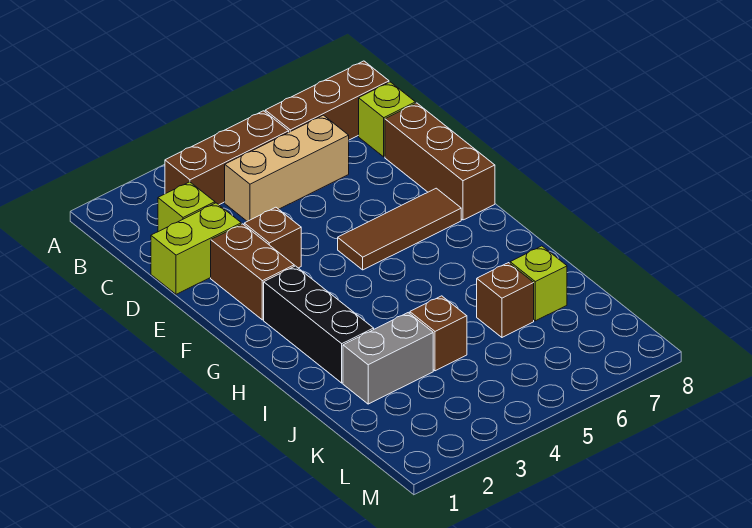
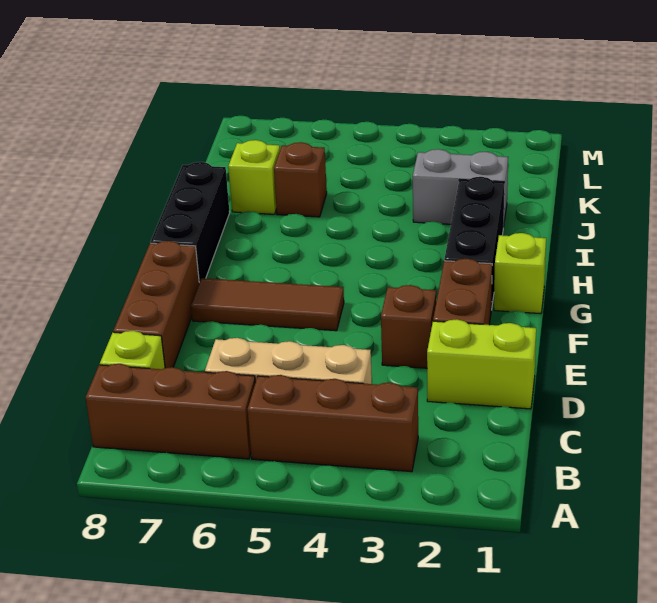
lime brick C2 level 1 -> lime brick G1 level 1
none -> black brick G8:I8 level 1
brown brick J4 level 1 -> none

